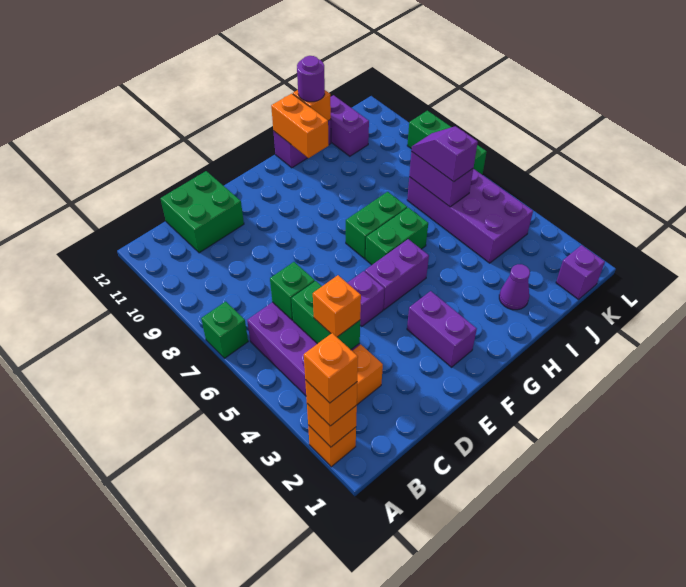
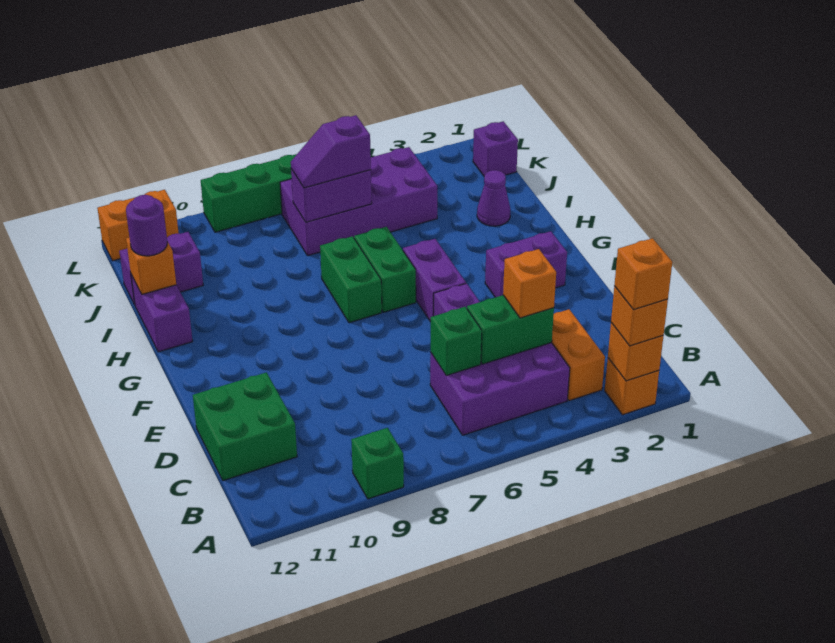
green brick A7 level 1 -> green brick A9 level 1
orange brick H11:H12 level 2 -> orange brick L11:L12 level 1

